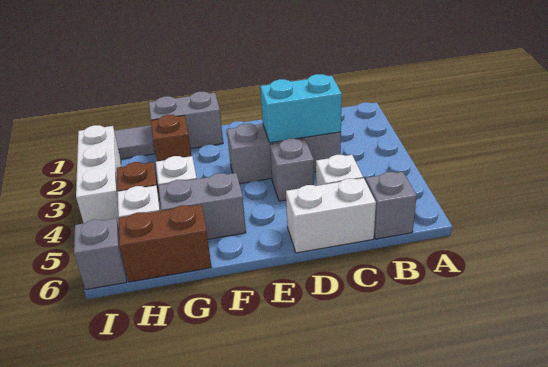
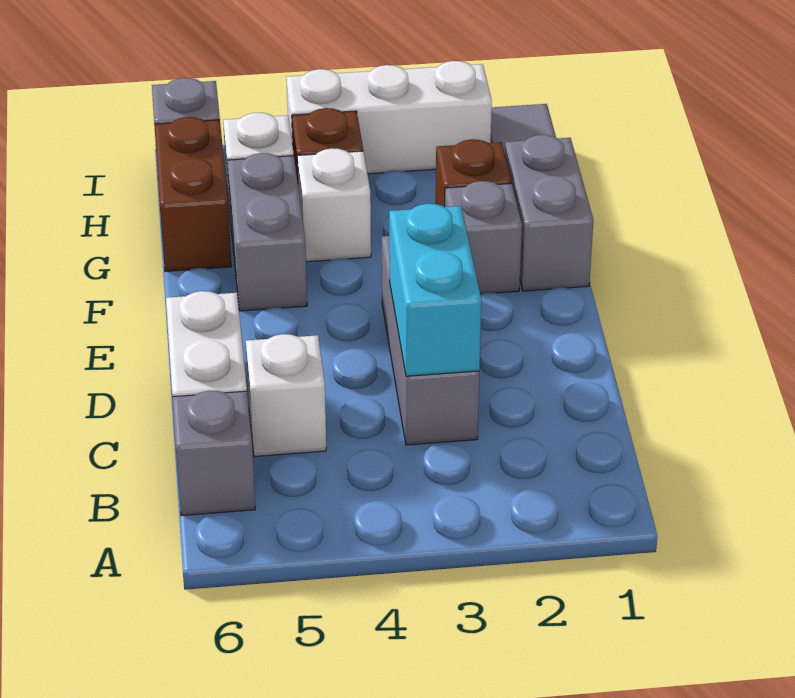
grey brick D4 level 1 -> grey brick F2 level 1

